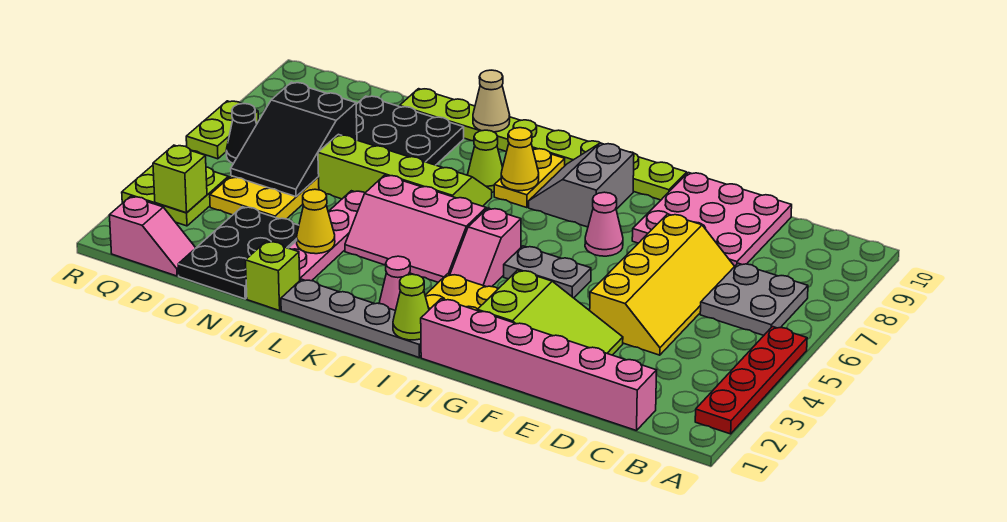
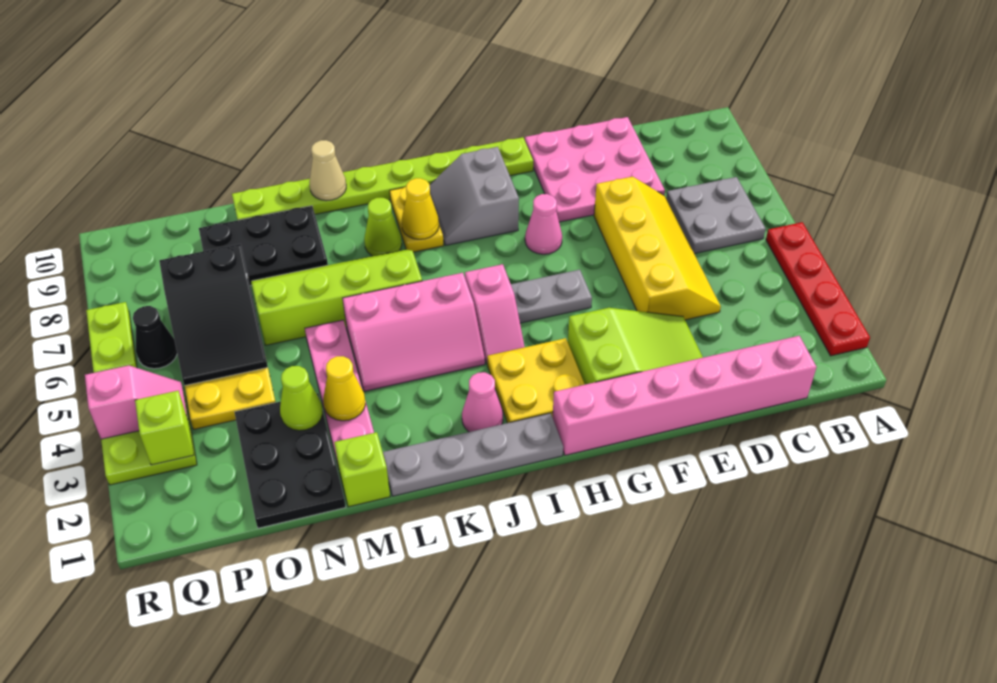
lime cone I1 level 2 -> lime cone N3 level 2
pink slope P1:Q1 level 1 top Q -> pink slope Q4:R4 level 2 top R

